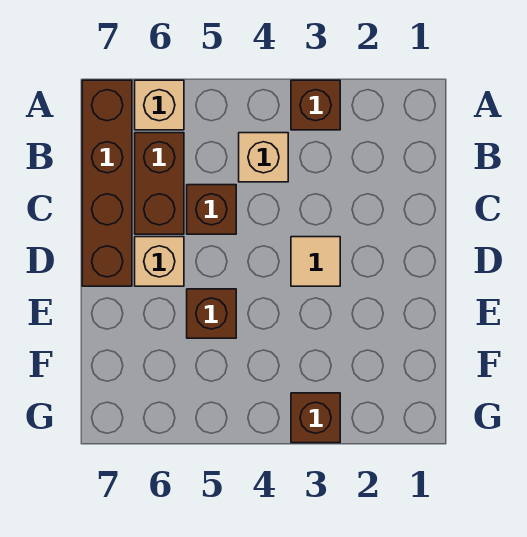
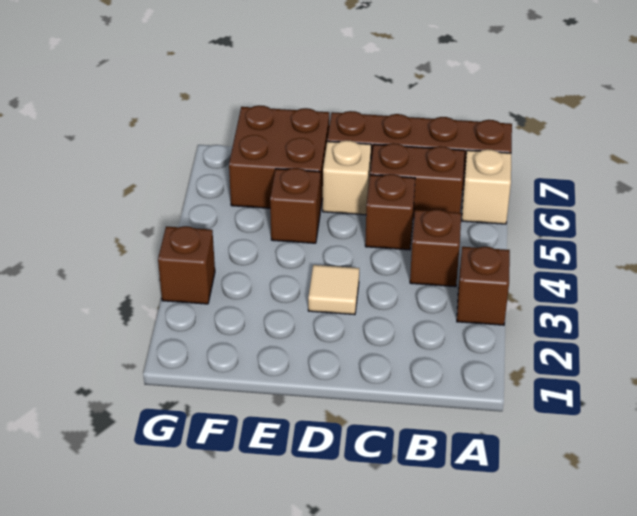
tan brick B4 level 1 -> brown brick B4 level 1
none -> brown brick E6:F7 level 1

